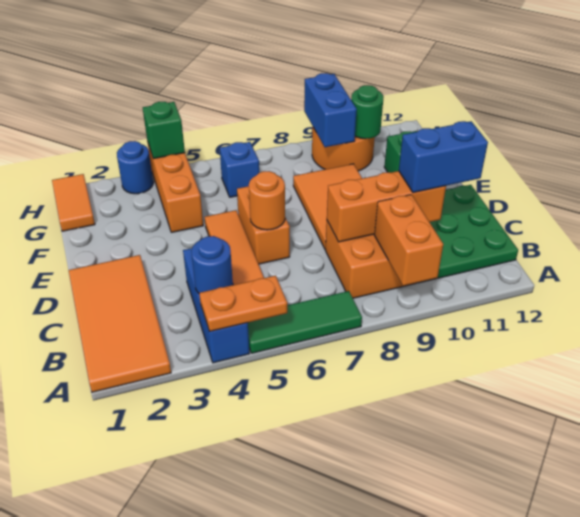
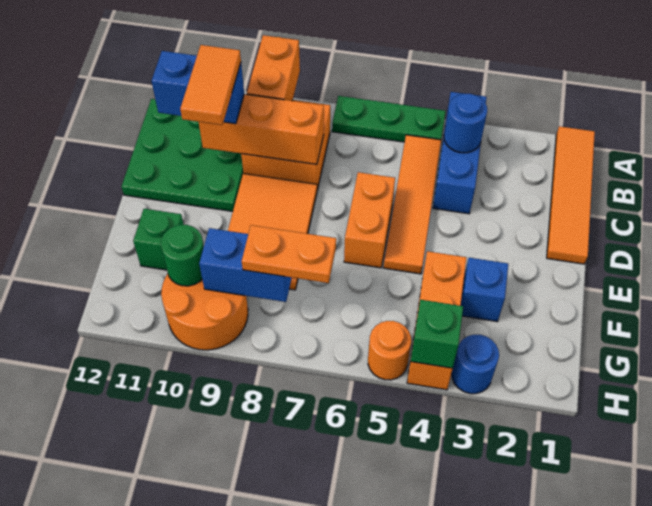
orange tile A1:D2 level 1 -> orange tile A1:D1 level 1
orange plate A4:A5 level 2 -> orange plate G7:G8 level 3
green tile A5:A7 level 1 -> green plate A5:A7 level 1
orange round brick D6 level 2 -> orange round brick H5 level 1
orange tile G1:H1 level 1 -> orange tile C10:D10 level 4
blue brick G6 level 1 -> blue brick F3 level 1
blue brick G9:H9 level 2 -> blue brick G8:G9 level 2

